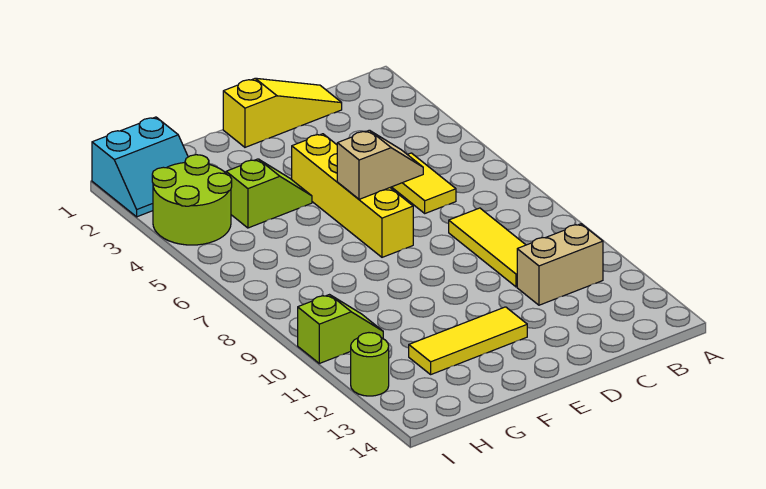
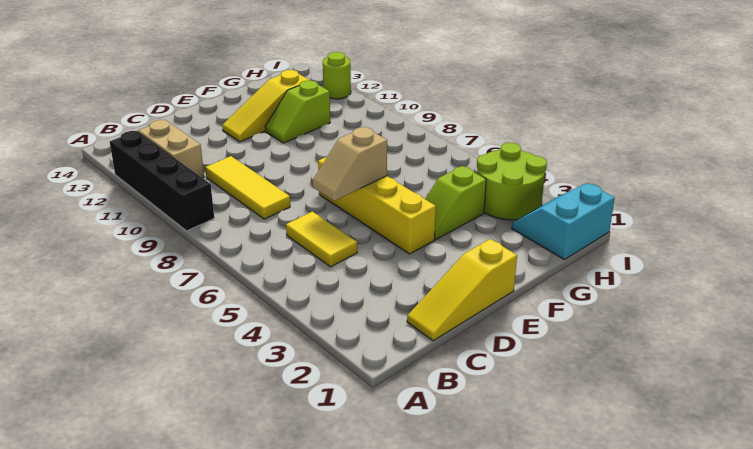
none -> black brick A9:A12 level 1
tan brick B11:C11 level 1 -> tan brick B11:B12 level 1
yellow tile E12:G12 level 1 -> yellow slope E12:G12 level 1 top G
lime slope H10:I10 level 1 top I -> lime slope F11:G11 level 1 top G

